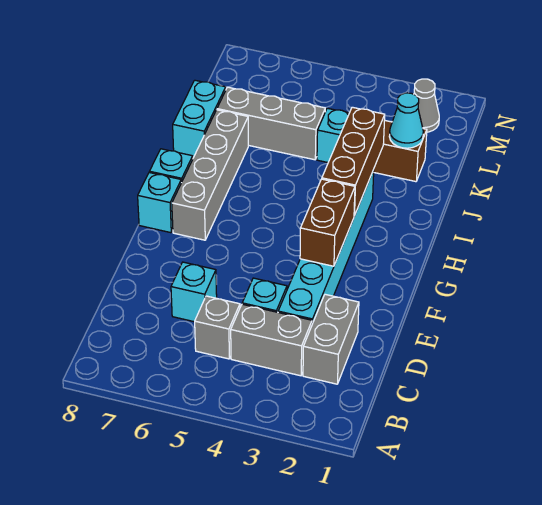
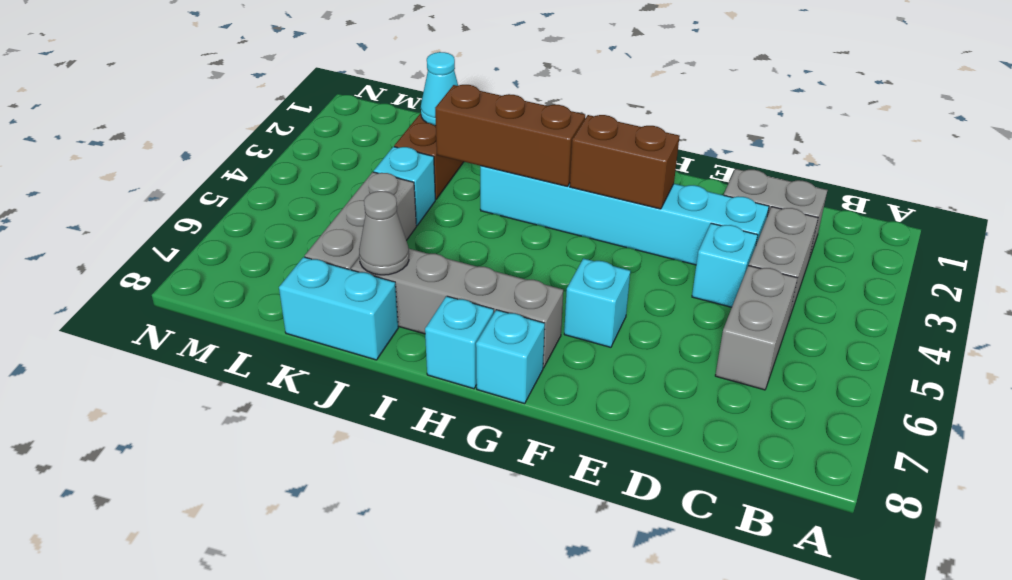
grey brick C5 level 1 -> grey brick C5:C6 level 1
cyan brick D6 level 1 -> cyan brick F6 level 1
grey cone M2 level 1 -> grey cone J7 level 2

